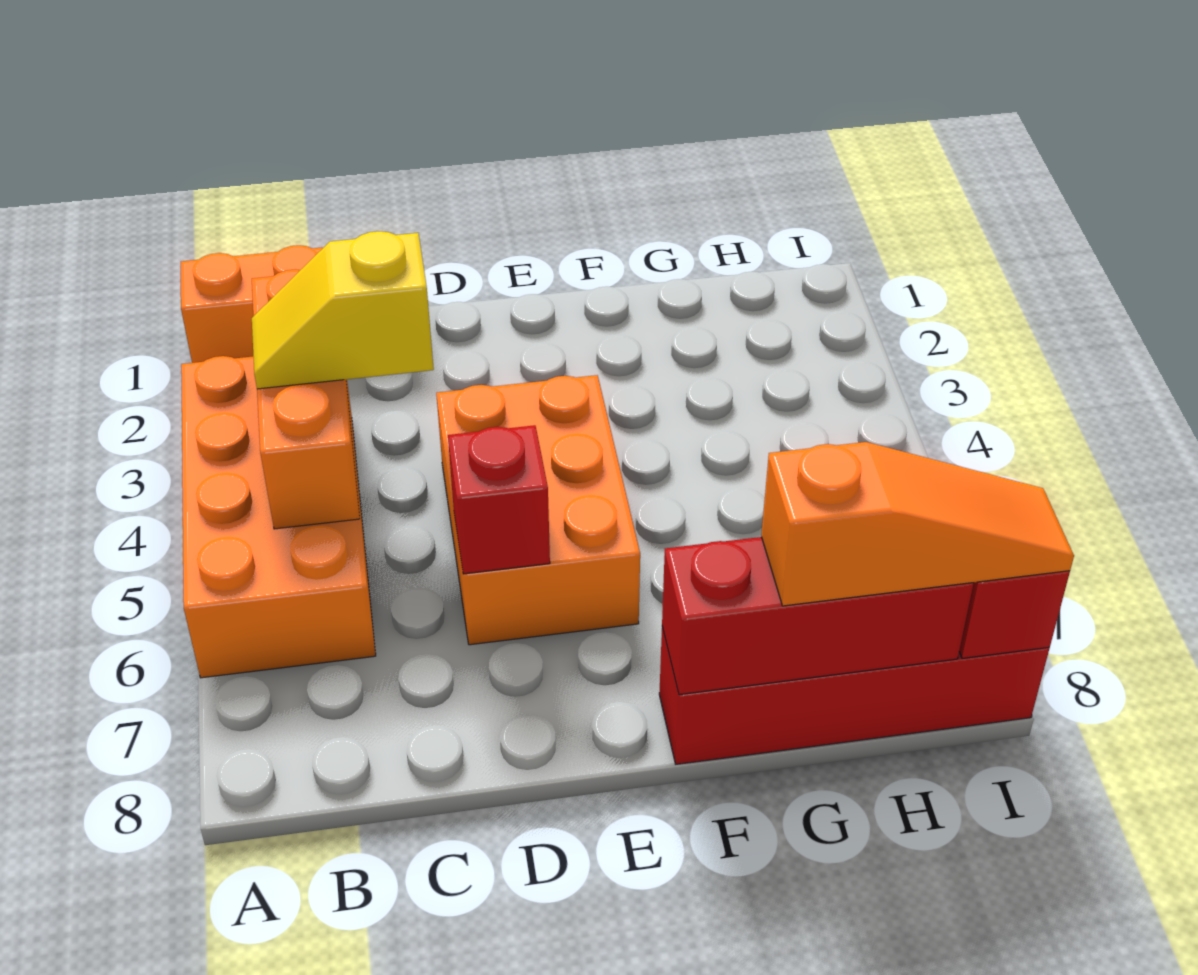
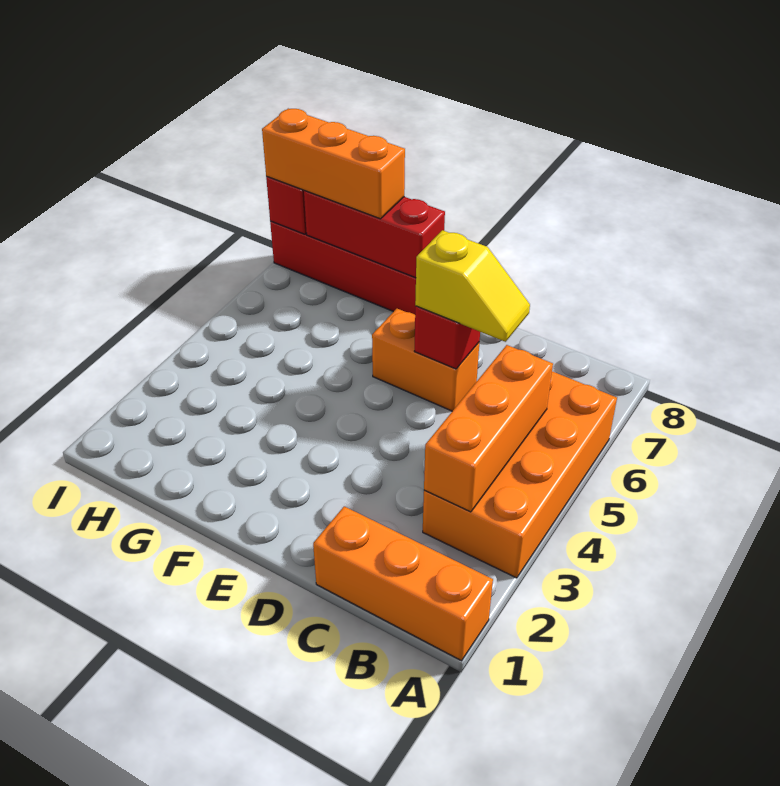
yellow slope B4:C4 level 3 top C -> yellow slope C6:D6 level 3 top D
orange brick D4:E6 level 1 -> orange brick D6:E6 level 1
orange slope G8:I8 level 3 top G -> orange brick G8:I8 level 3

